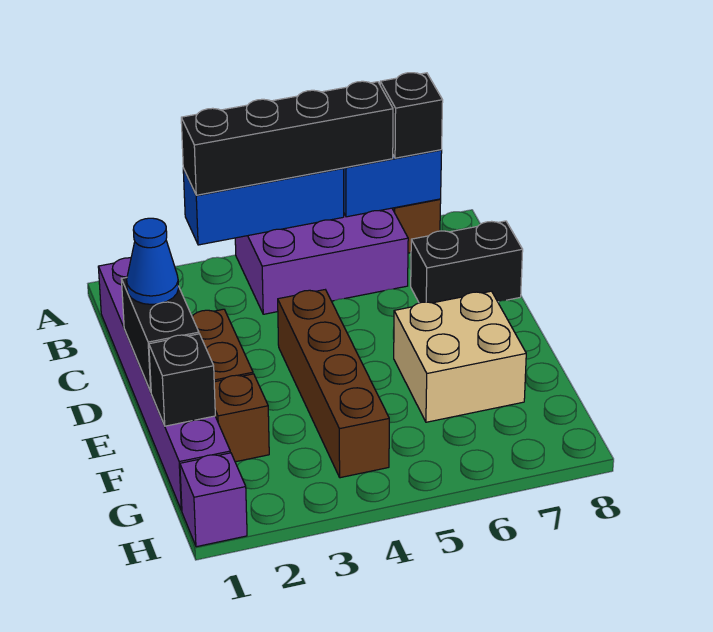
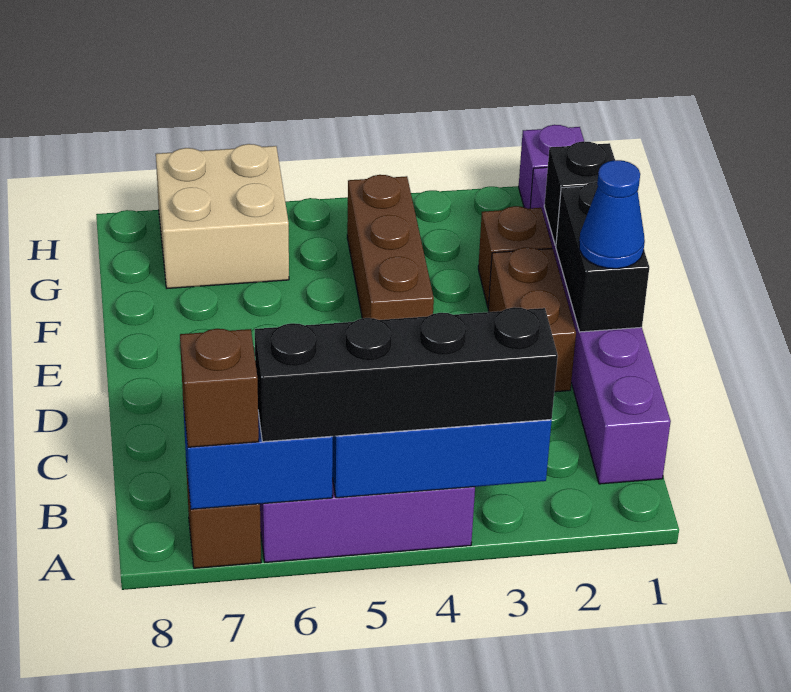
black brick A7 level 3 -> brown brick A7 level 3
black brick C7:C8 level 1 -> none
brown brick D4:G4 level 1 -> brown brick E4:G4 level 1
tan brick E6:F7 level 1 -> tan brick G6:H7 level 1

